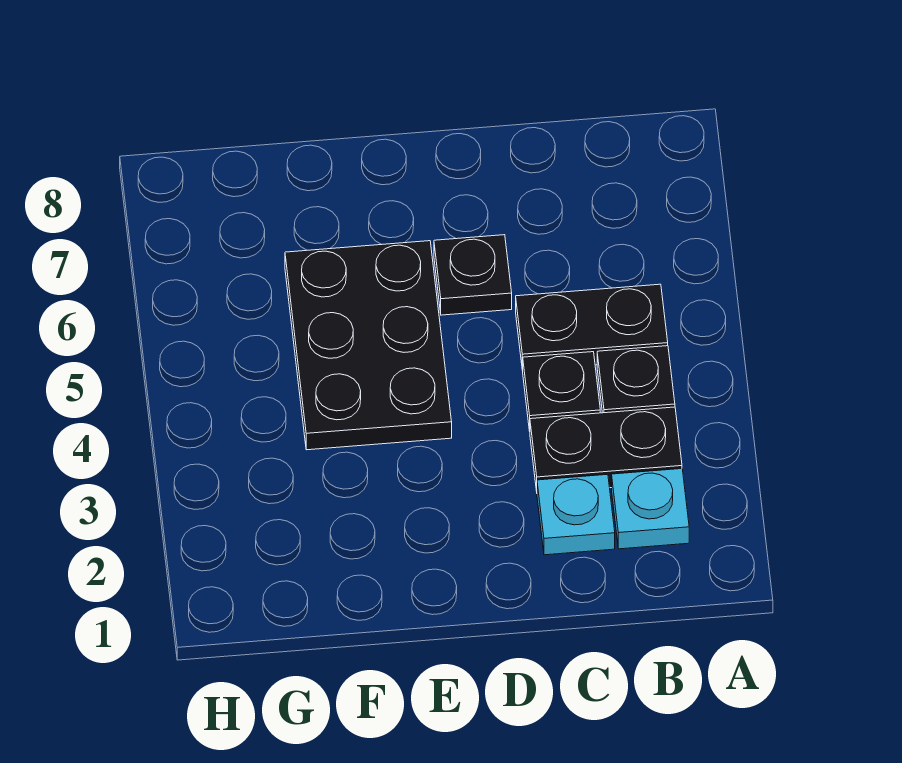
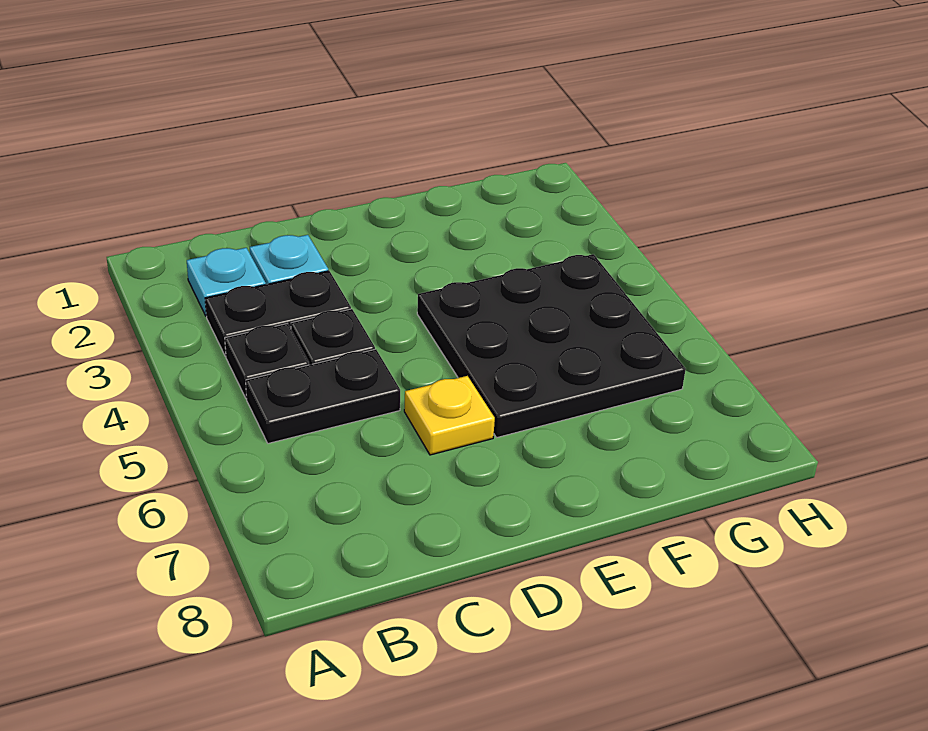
black plate D6 level 1 -> yellow plate D6 level 1
black plate E4:F6 level 1 -> black plate E4:G6 level 1

